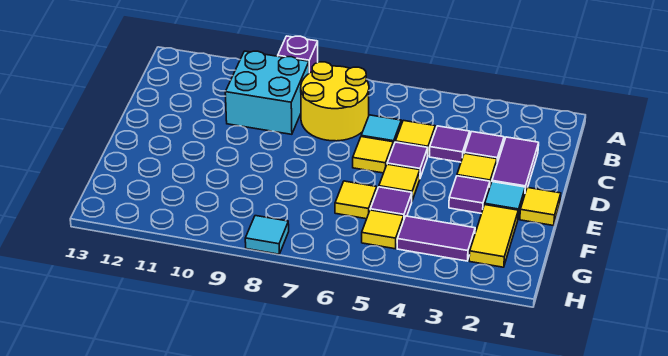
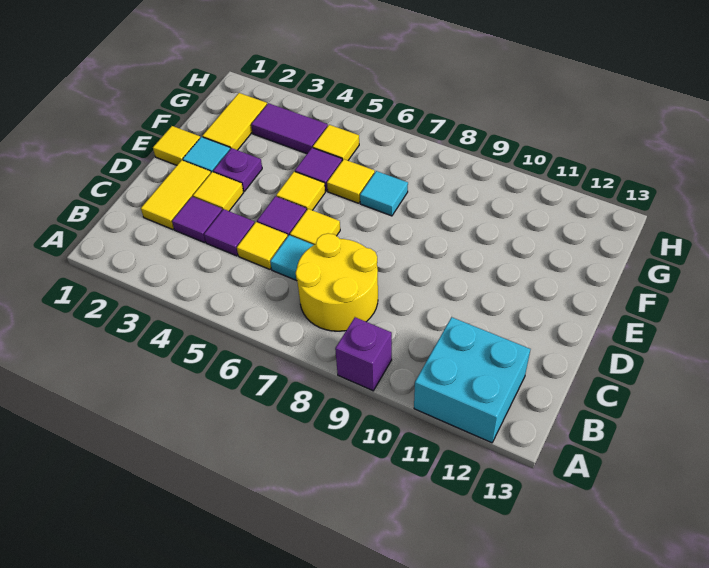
cyan brick B9:C10 level 1 -> cyan brick A11:B12 level 1
purple tile C2:D2 level 1 -> yellow tile C2:D2 level 1
purple tile E3 level 1 -> purple plate E3 level 1
cyan tile H8 level 1 -> cyan tile F7 level 1

